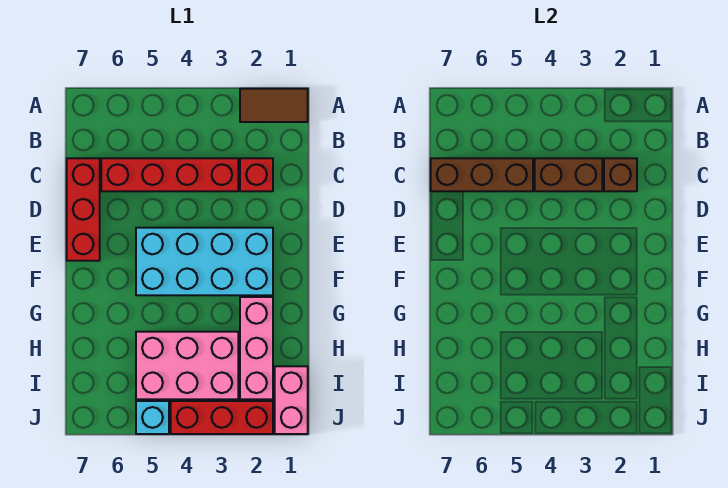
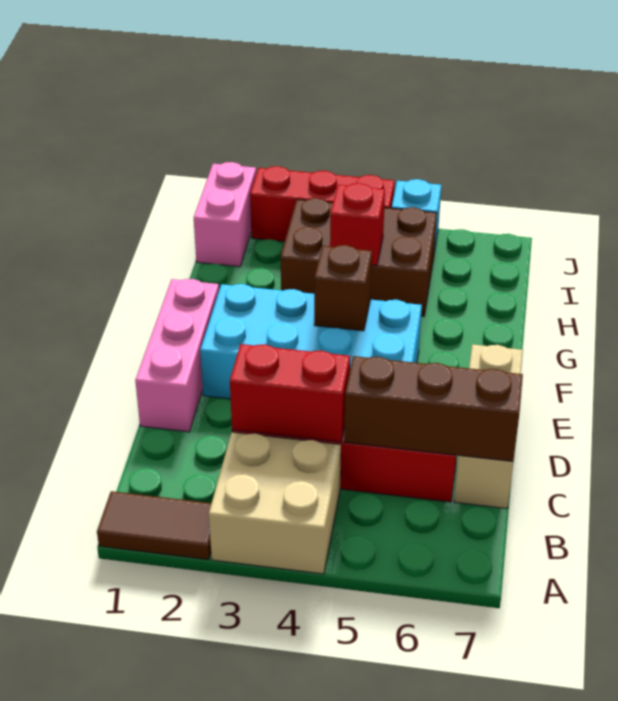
none -> tan brick A3:B4 level 1
red brick C2 level 1 -> red brick H4 level 2
brown brick C2 level 2 -> brown brick F4 level 2
brown brick C3:C4 level 2 -> red brick C3:C4 level 2
red brick C7:E7 level 1 -> tan brick C7:E7 level 1
pink brick G2:I2 level 1 -> pink brick D1:F1 level 1
pink brick H3:I5 level 1 -> brown brick H3:I5 level 1

